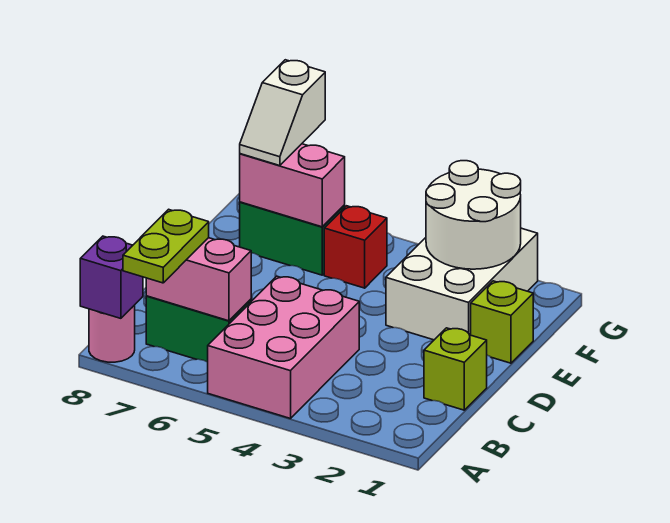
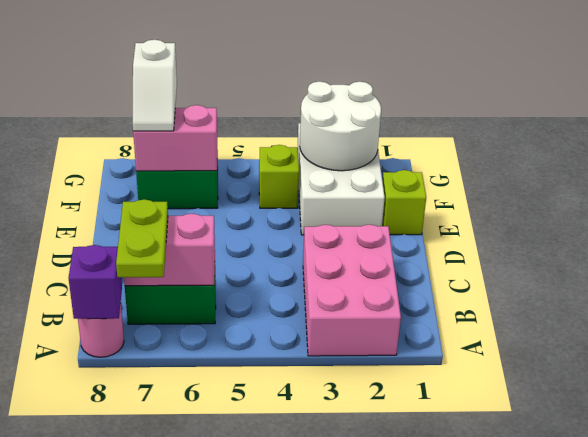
pink brick A4:C5 level 1 -> pink brick A2:C3 level 1
lime brick C1 level 1 -> lime brick F4 level 1
red brick F5 level 1 -> none

